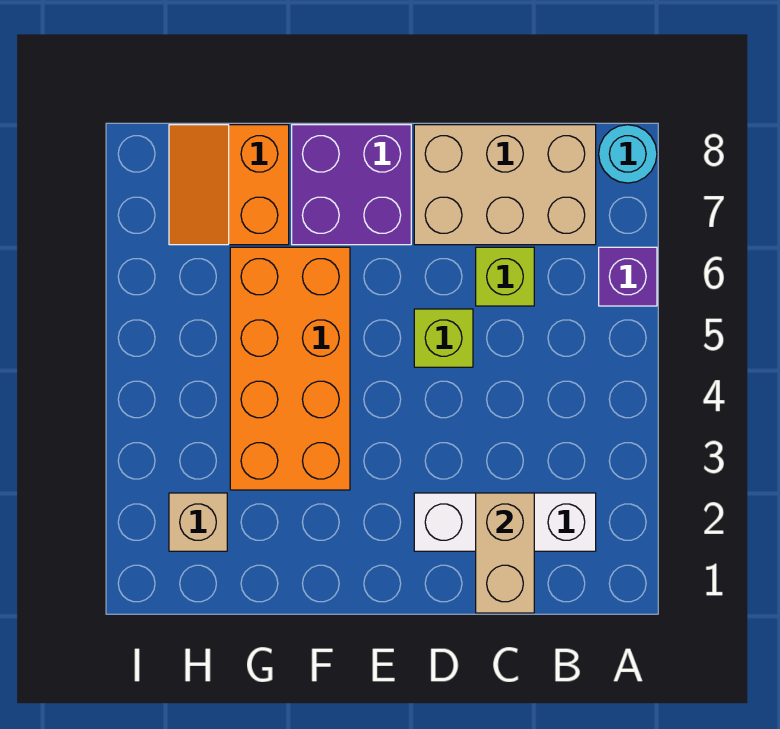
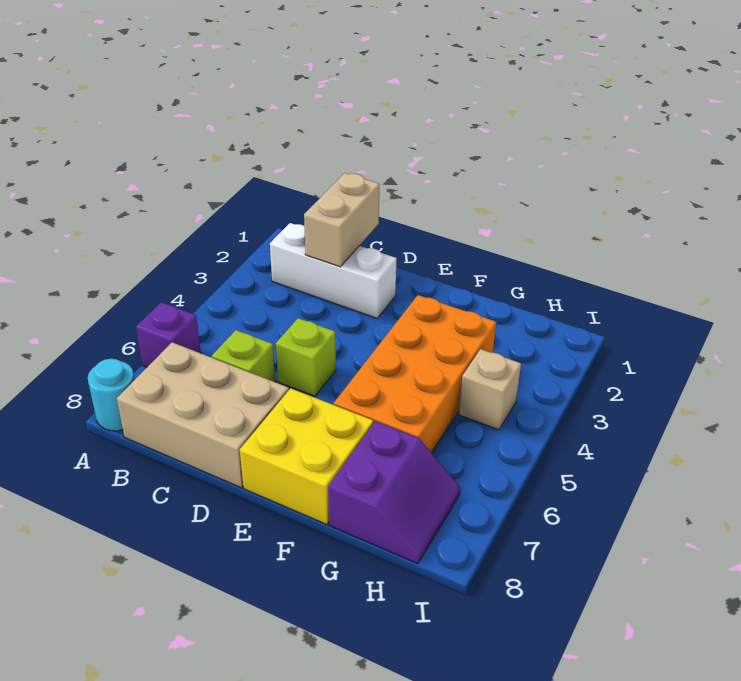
purple brick E7:F8 level 1 -> yellow brick E7:F8 level 1
orange slope G7:H8 level 1 top G -> purple slope G7:H8 level 1 top G
tan brick H2 level 1 -> tan brick H4 level 1

